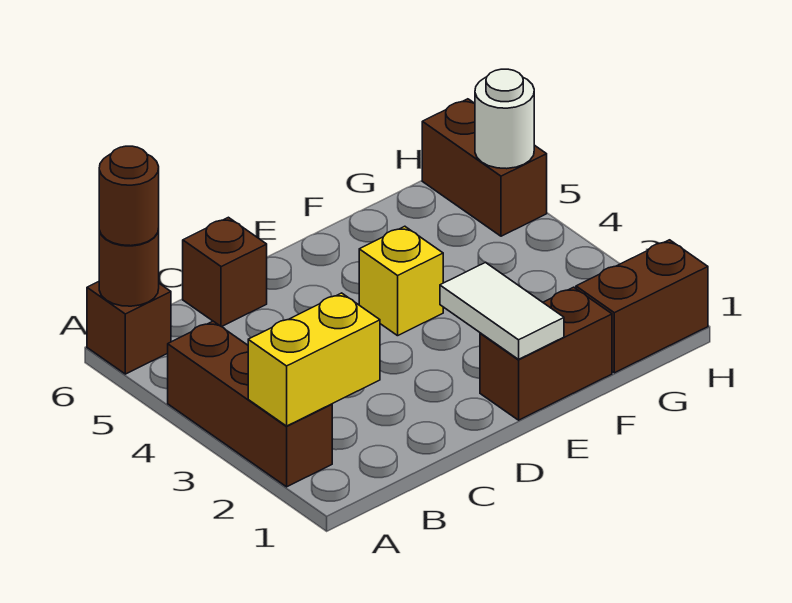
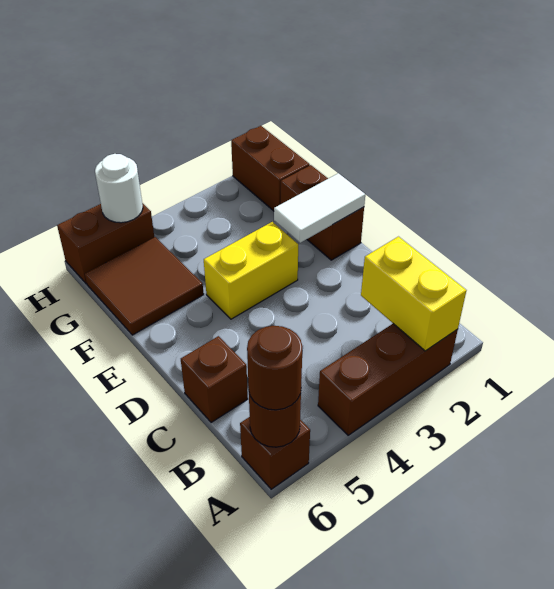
yellow brick E4 level 1 -> yellow brick E3:E4 level 1
none -> brown tile F5:G6 level 1

